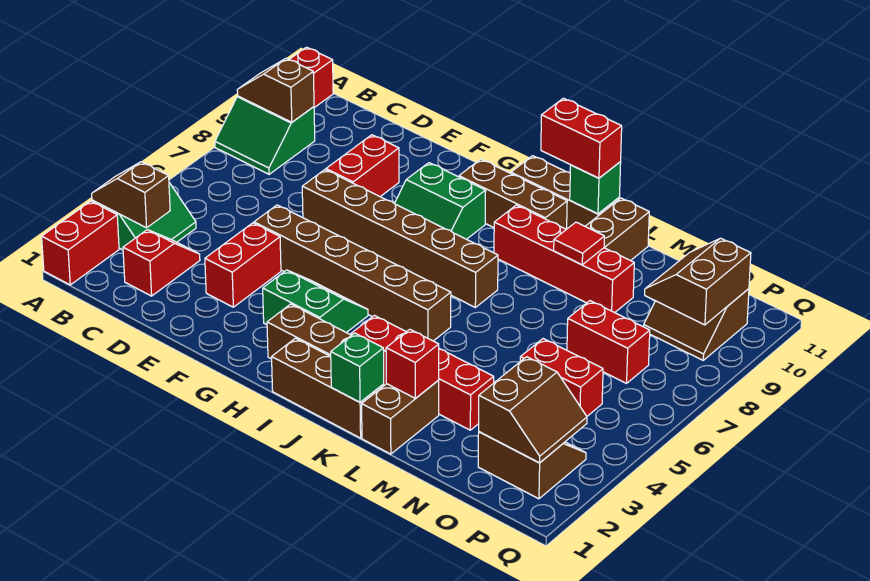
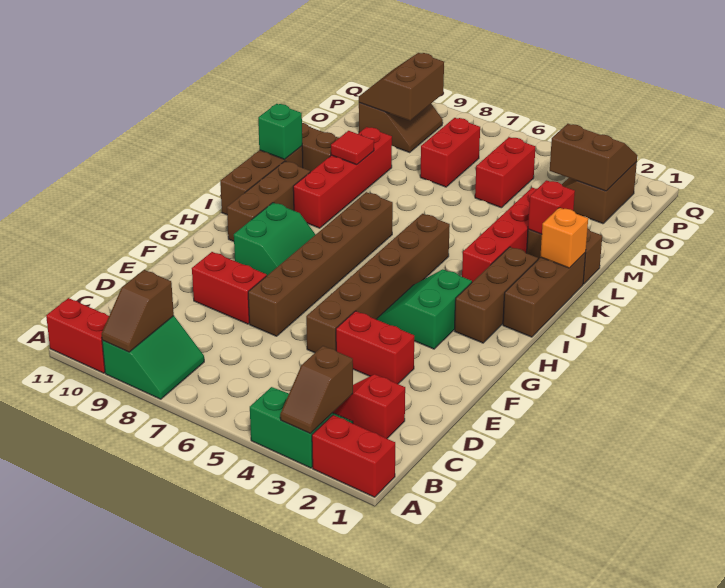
red brick J11:K11 level 3 -> none
green brick K1 level 2 -> orange brick K1 level 2
brown slope O9:P10 level 2 top P -> brown slope O9:P10 level 2 top 9

